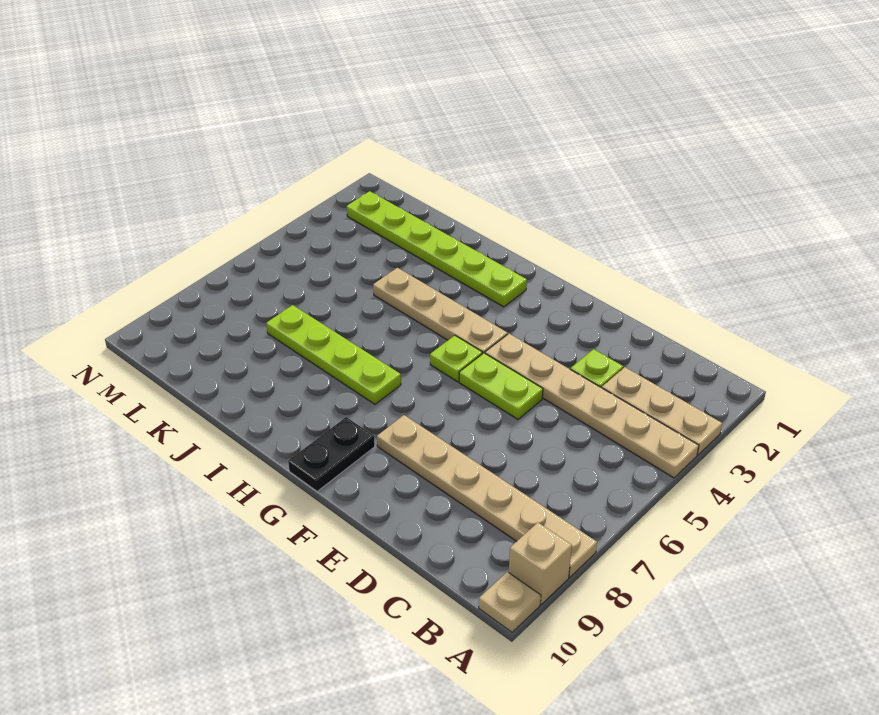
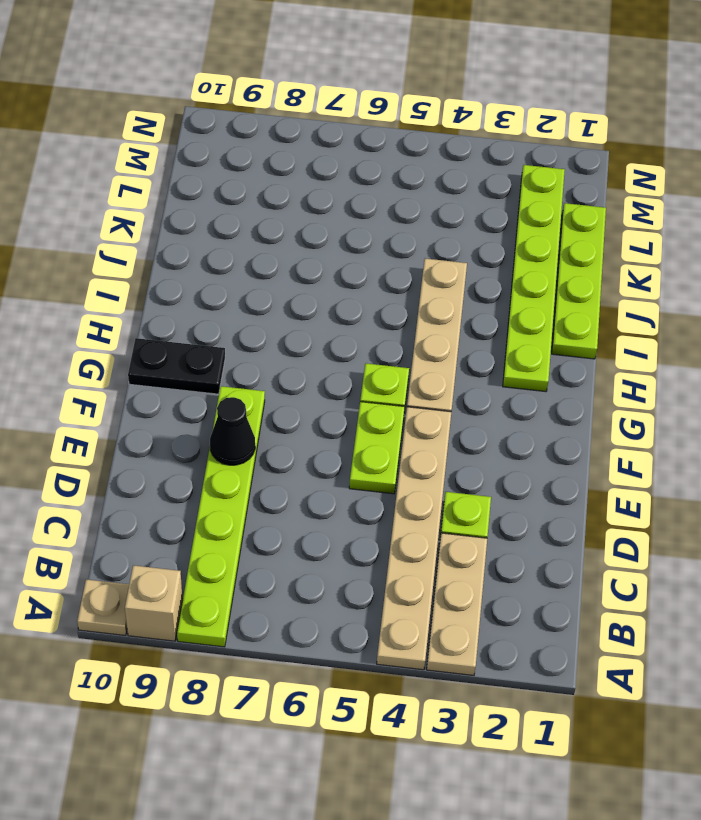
tan plate A8:F8 level 1 -> lime plate A8:F8 level 1
none -> black cone E8 level 2
lime plate H7:K7 level 1 -> lime plate I1:L1 level 1

